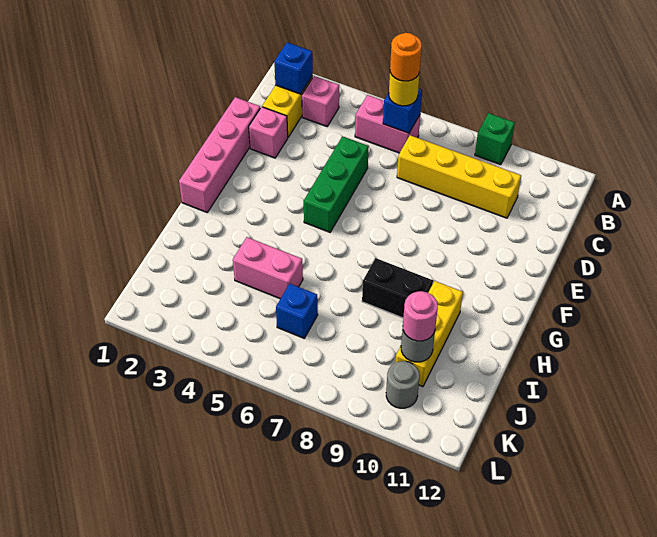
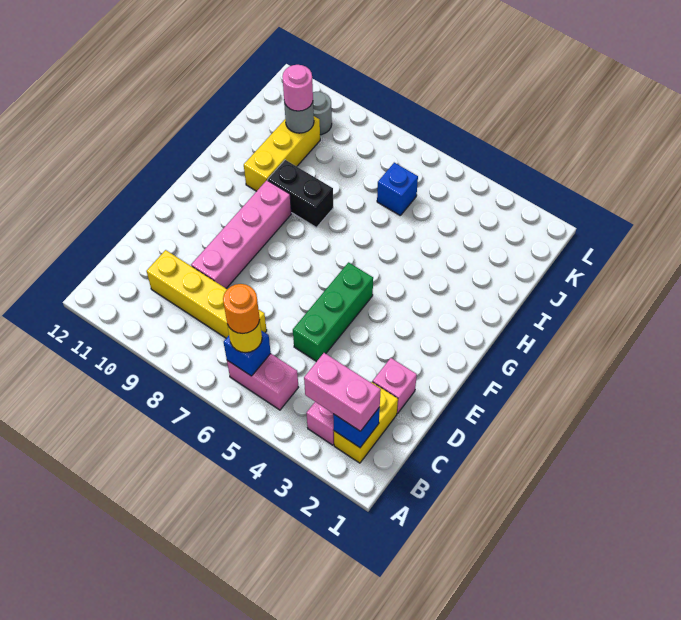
green brick A9 level 1 -> none
pink brick D1:G1 level 1 -> pink brick D9:G9 level 1
pink brick I4:I5 level 1 -> pink brick B2:B3 level 3

